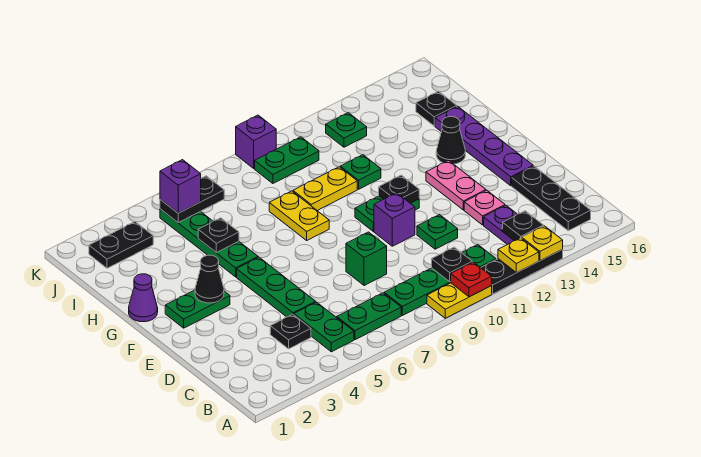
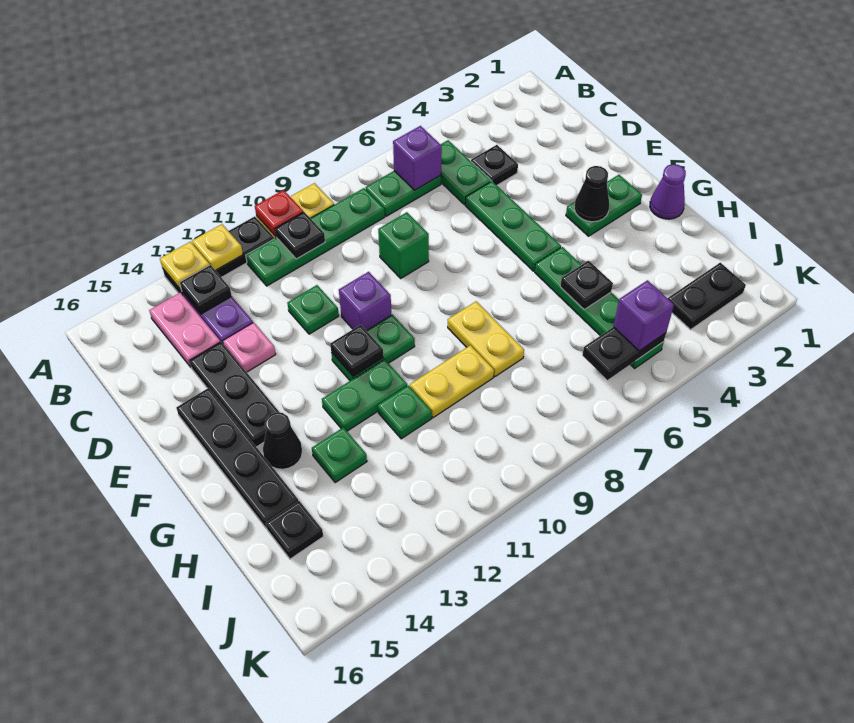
black plate B15:D15 level 1 -> black plate D14:F14 level 1
pink plate E13:F13 level 1 -> pink plate B14:C14 level 1
purple plate E15:H15 level 1 -> black plate E15:H15 level 1
green plate J9:J10 level 1 -> green plate G11:G12 level 1
green plate J12 level 1 -> green plate H13 level 1
purple brick K9 level 1 -> purple brick B6 level 2

